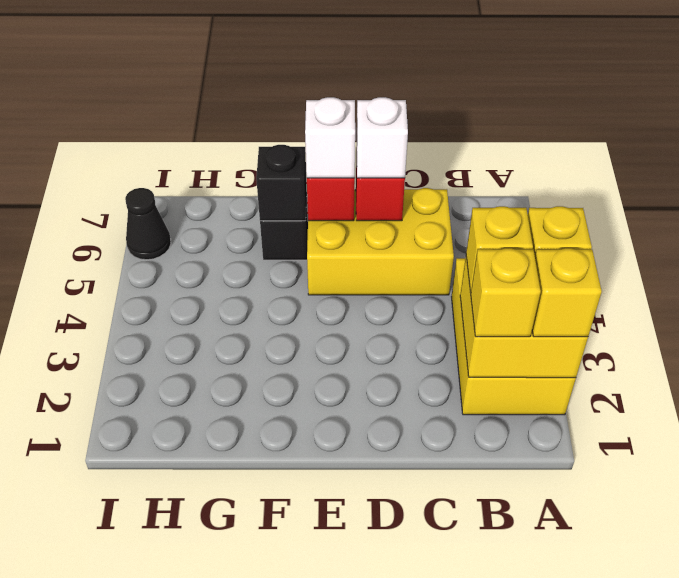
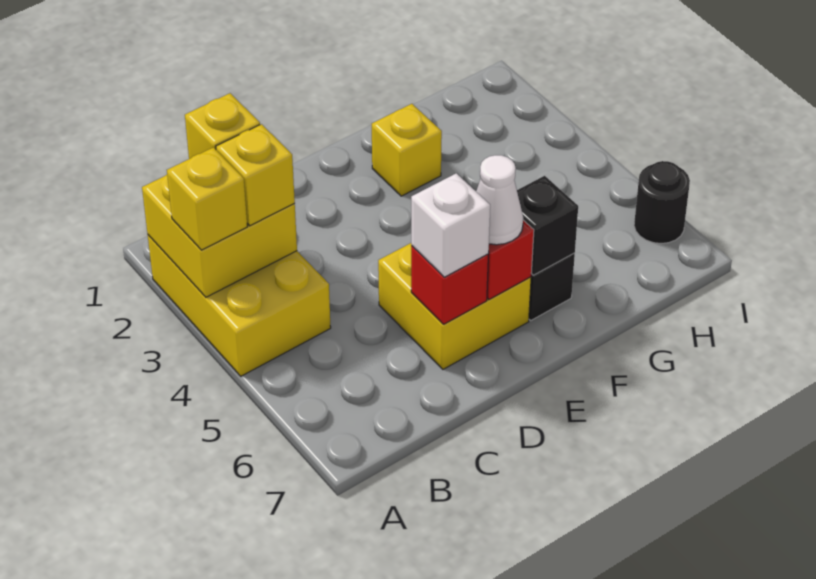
yellow brick A2 level 3 -> yellow brick F2 level 1
yellow brick C5:E6 level 1 -> yellow brick D5:E6 level 1
white brick E6 level 3 -> white cone E6 level 3
black cone I6 level 1 -> black round brick I6 level 1

